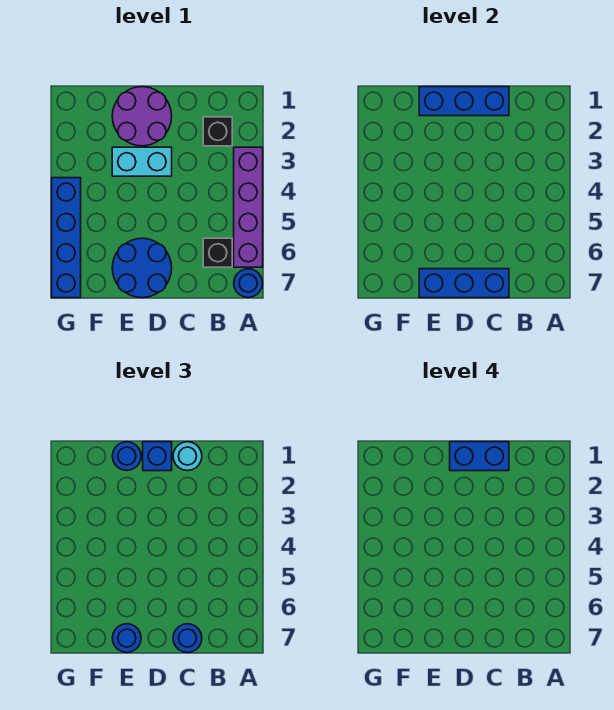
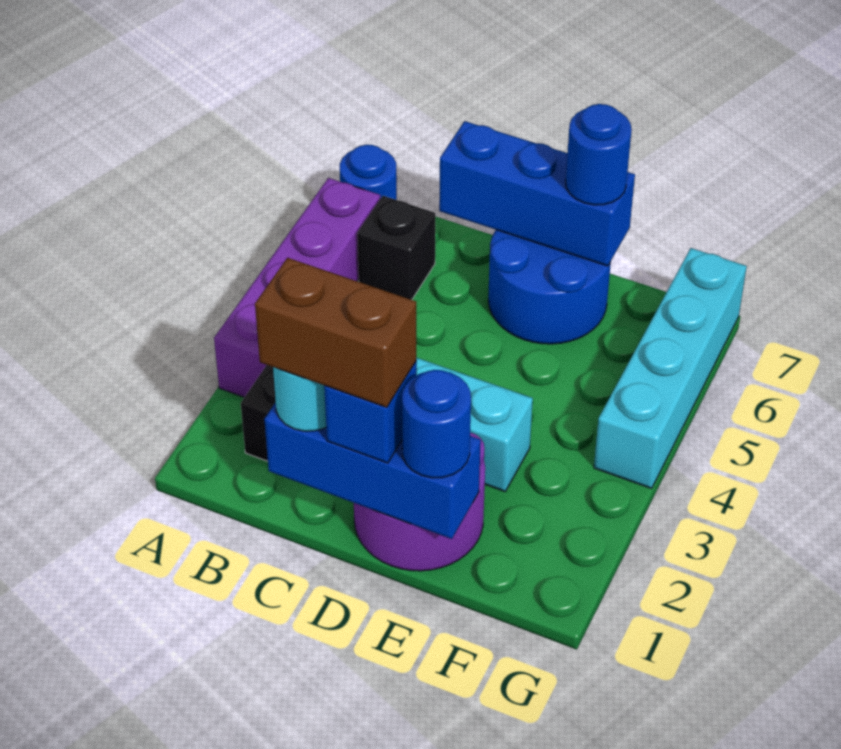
blue brick C1:D1 level 4 -> brown brick C1:D1 level 4
blue round brick C7 level 3 -> none
blue brick G4:G7 level 1 -> cyan brick G4:G7 level 1

